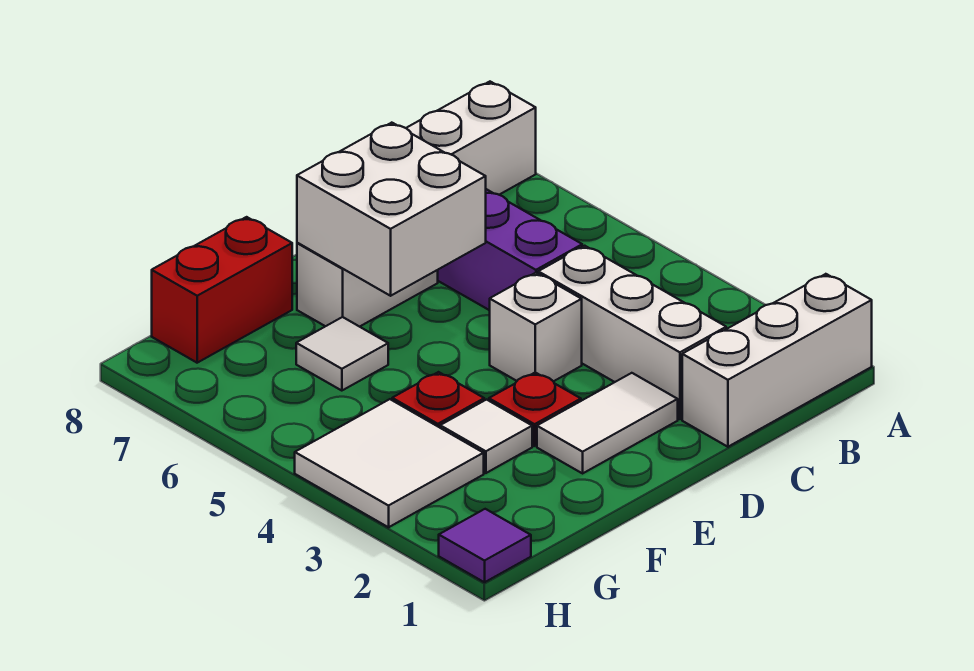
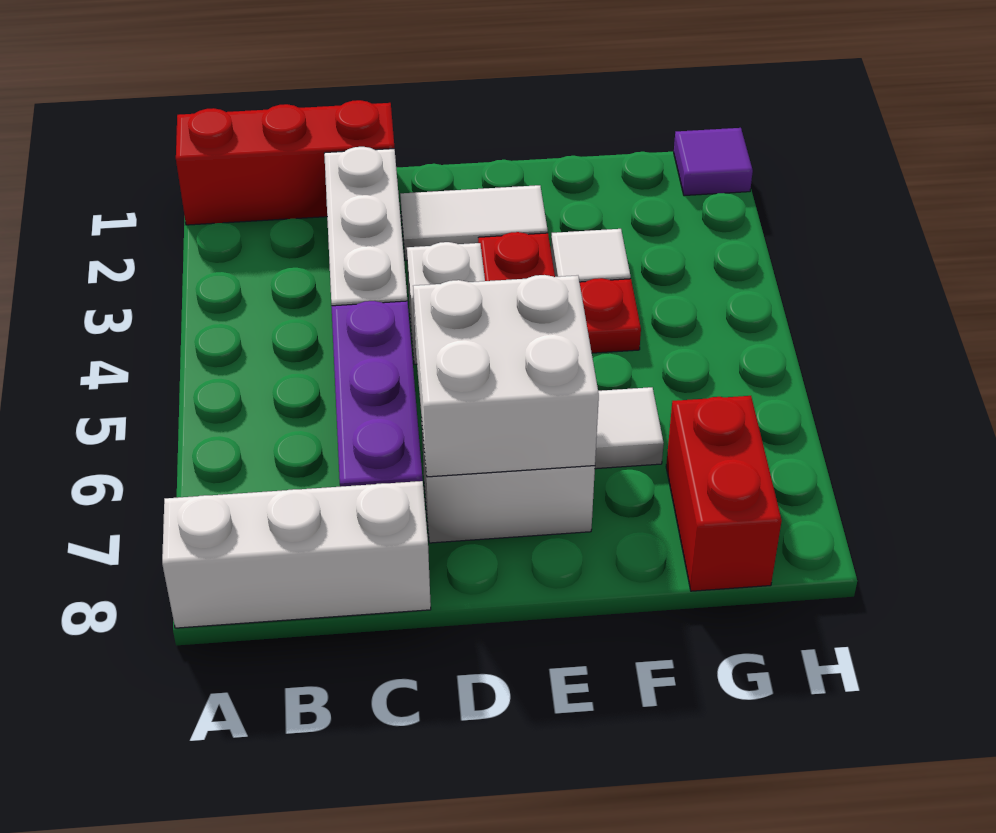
white brick A1:C1 level 1 -> red brick A1:C1 level 1
red brick F8:G8 level 1 -> red brick G7:G8 level 1
white tile G3:H4 level 1 -> none

